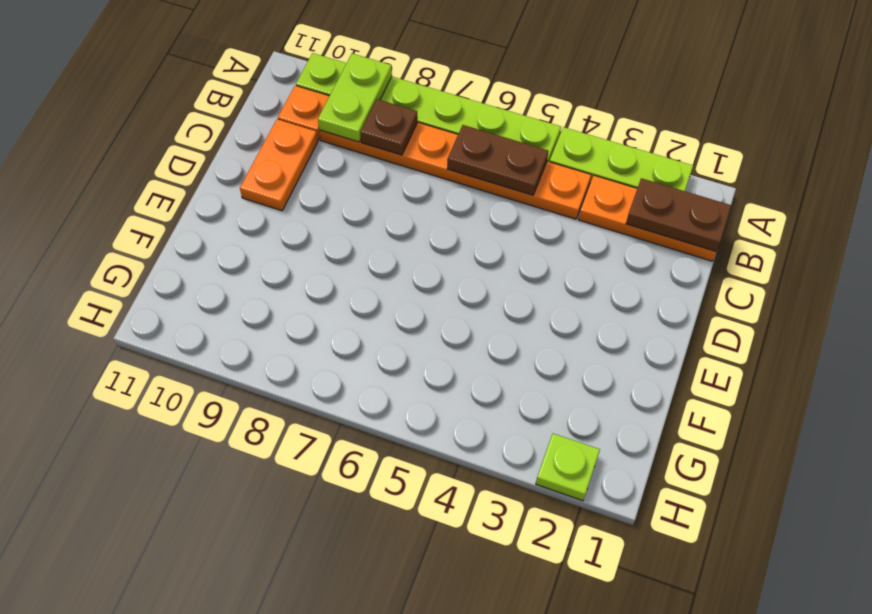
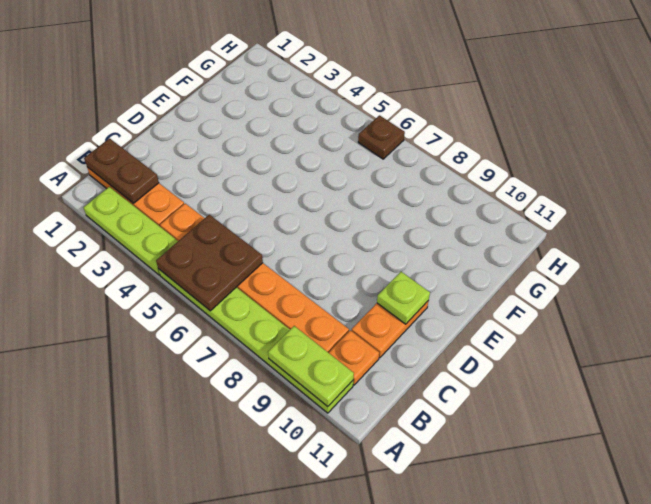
lime plate A9:B9 level 2 -> lime plate A9:A10 level 2
brown plate B5:B6 level 2 -> brown plate A5:B6 level 2
brown plate B8 level 2 -> brown plate H6 level 1
lime plate H2 level 1 -> lime plate D10 level 2

